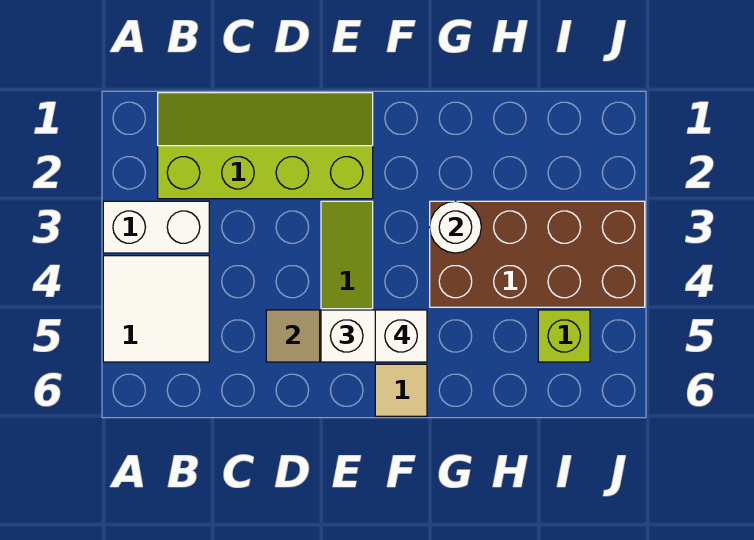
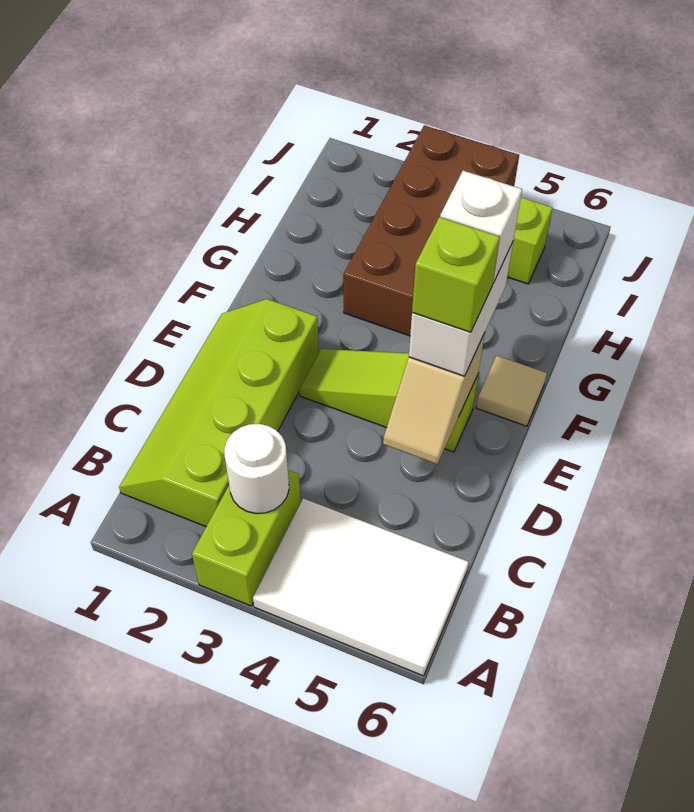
white brick A3:B3 level 1 -> lime brick A3:B3 level 1
white tile A4:B5 level 1 -> white tile A4:B6 level 1
none -> lime brick E5 level 4
white round brick G3 level 2 -> white round brick B3 level 2

